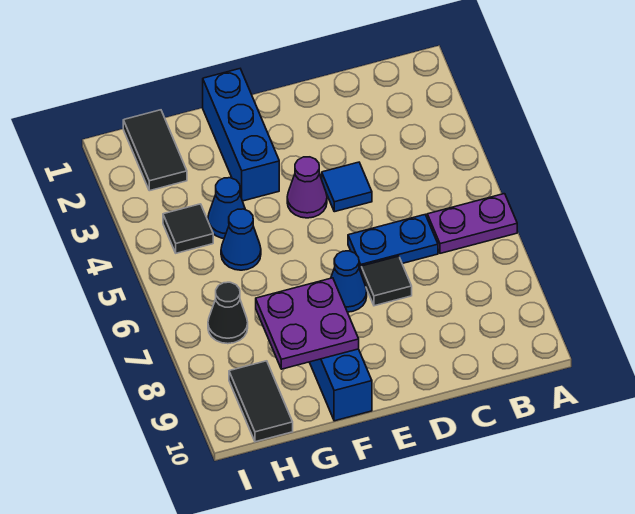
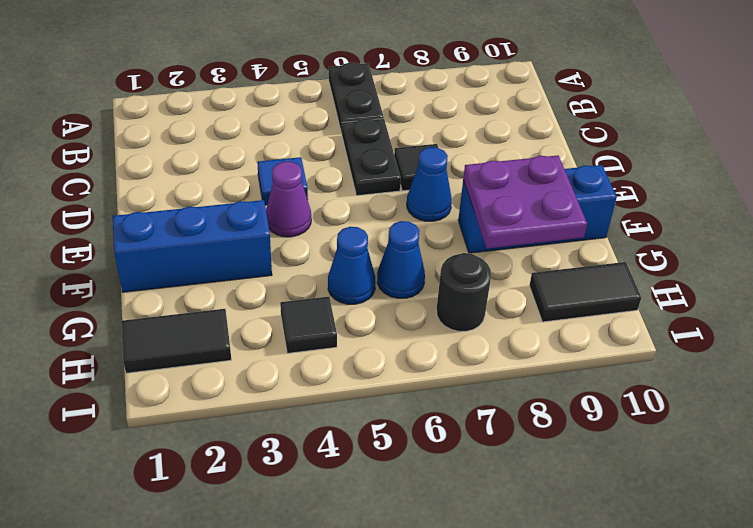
purple plate A6:B6 level 1 -> black plate A6:B6 level 1
blue plate C6:D6 level 1 -> black plate C6:D6 level 1
blue cone G4 level 1 -> blue cone G6 level 1
black cone H7 level 1 -> black round brick H7 level 1

